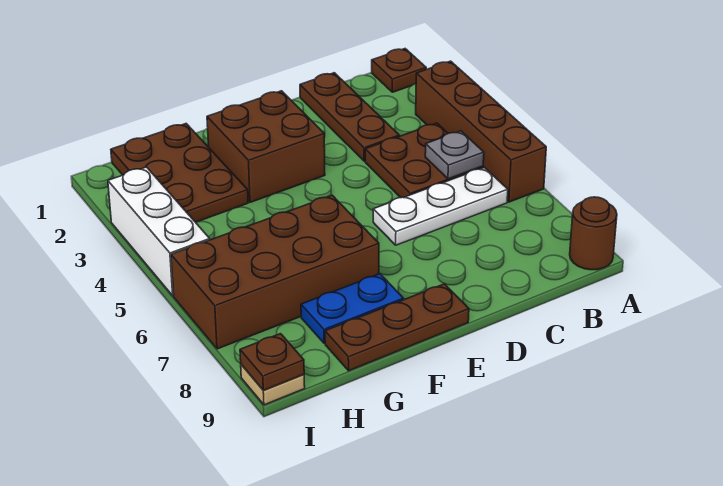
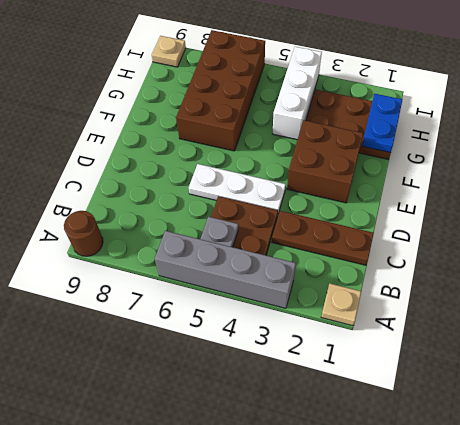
brown plate A1 level 1 -> tan plate A1 level 1
brown brick A3:A6 level 1 -> grey brick A3:A6 level 1
white plate B6:D6 level 1 -> white plate D4:D6 level 1
brown plate E9:G9 level 1 -> none
blue plate F8:G8 level 1 -> blue plate G1:H1 level 2
white brick I3:I5 level 1 -> white brick G4:I4 level 1
brown plate I9 level 2 -> none

